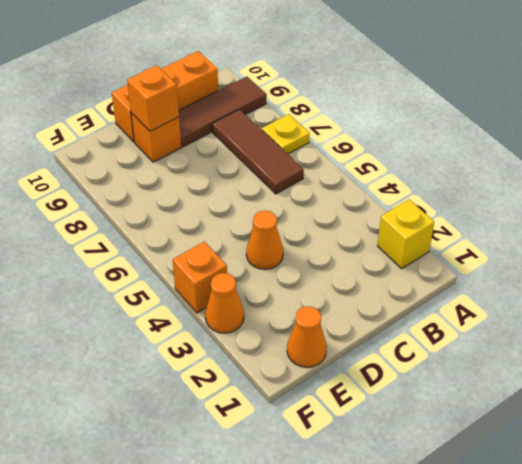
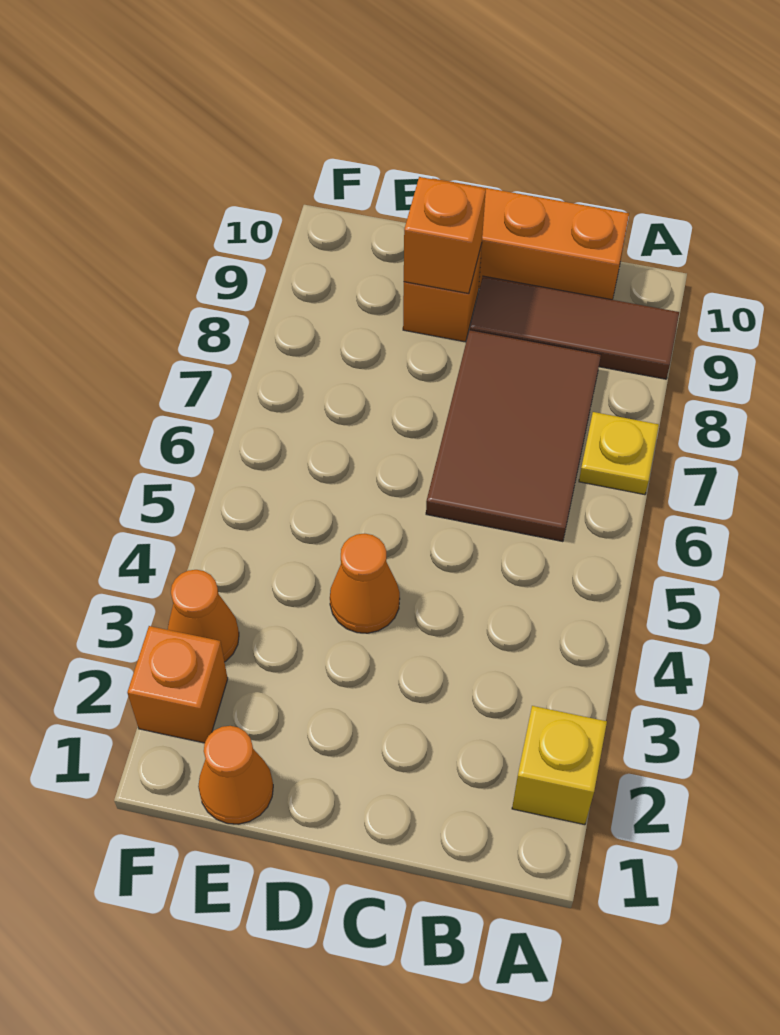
brown tile B6:B8 level 1 -> brown tile B6:C8 level 1
orange brick F4 level 1 -> orange brick F2 level 1

